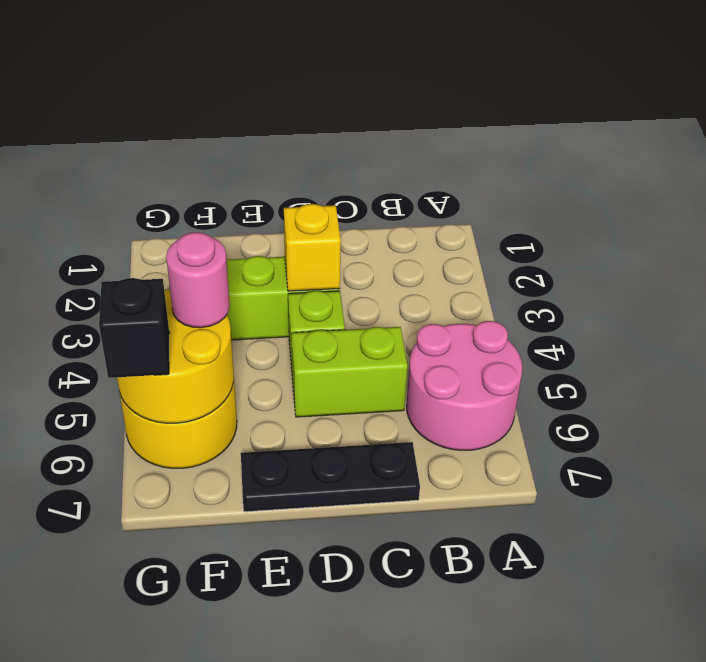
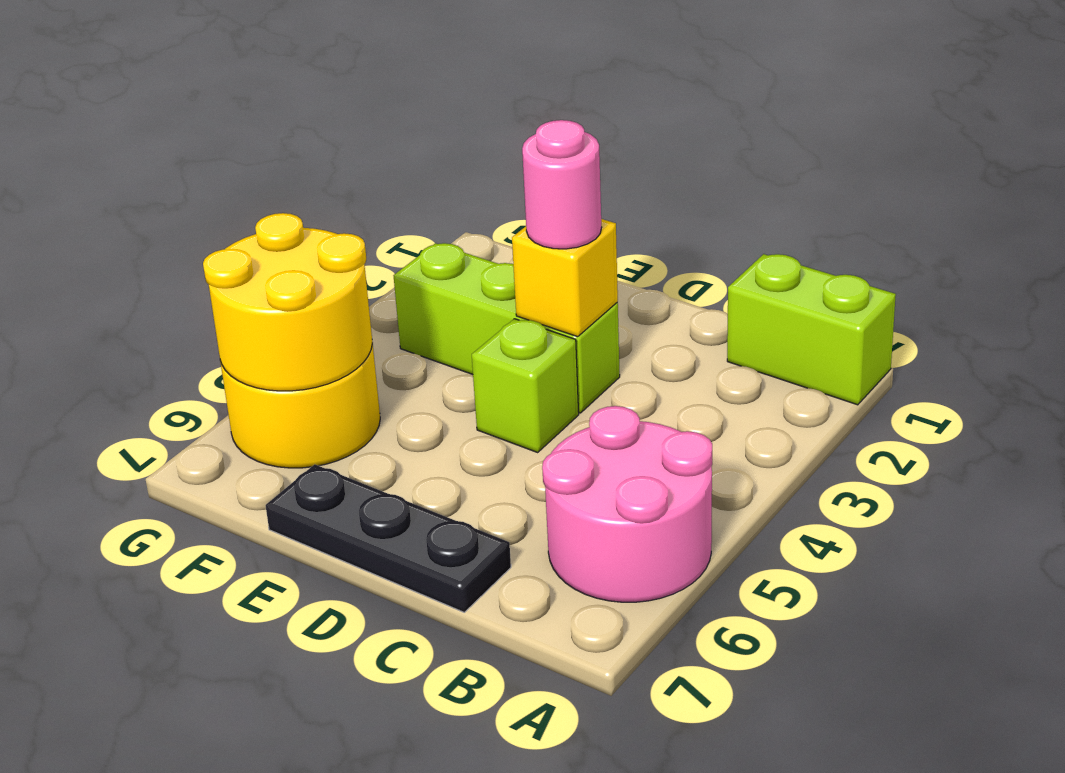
lime brick C5:D5 level 1 -> lime brick A1:B1 level 1
pink round brick F5 level 3 -> pink round brick D3 level 3
black brick G6 level 3 -> none

